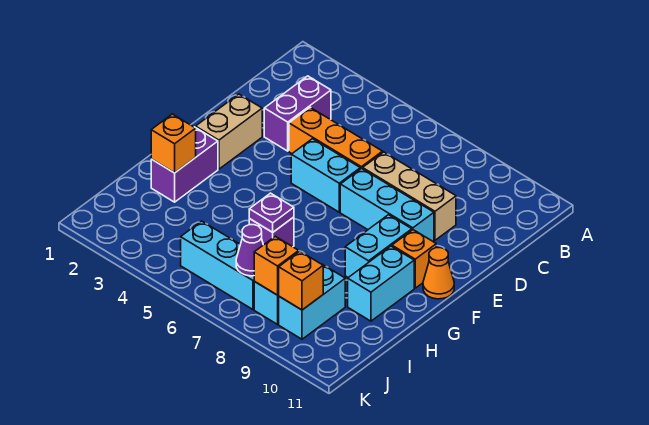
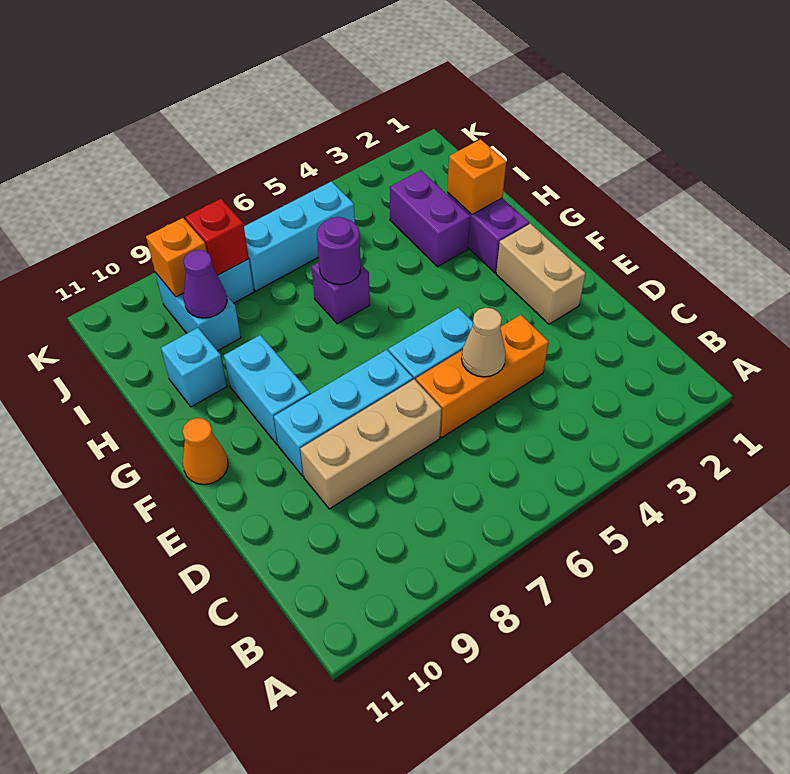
purple brick C3:D3 level 1 -> purple brick H3:I3 level 1
none -> tan cone D5 level 2
orange brick F10 level 1 -> none
cyan brick G10:H10 level 1 -> cyan brick H10 level 1
purple plate H6 level 2 -> purple round brick H6 level 2
purple cone J7 level 2 -> purple cone I9 level 2
orange brick J8 level 2 -> red brick J8 level 2

